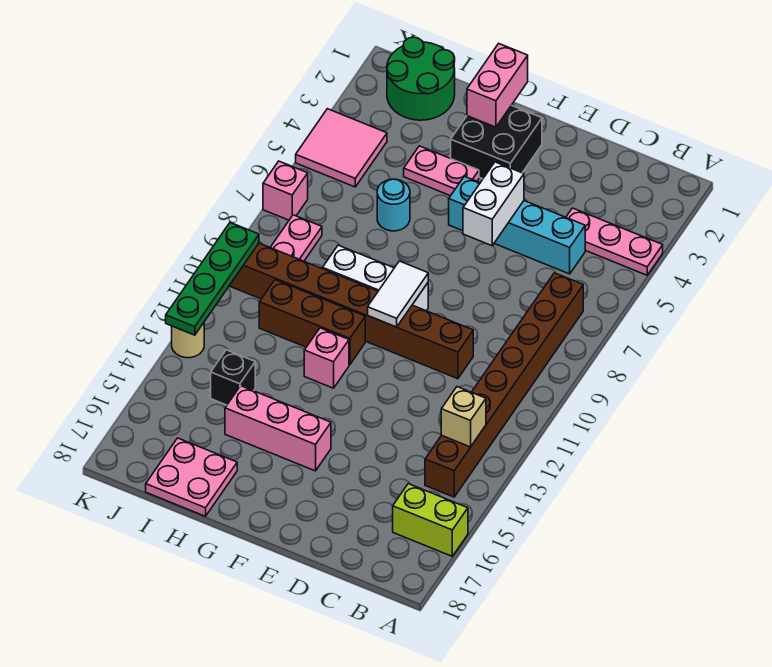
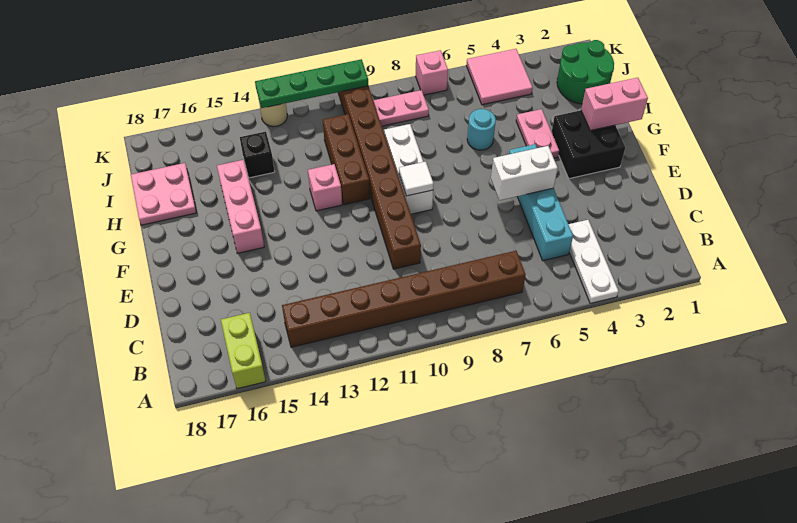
pink plate A4:C4 level 1 -> white plate A4:C4 level 1
tan brick B13 level 2 -> none
white tile F9:F10 level 2 -> white tile F9 level 2

